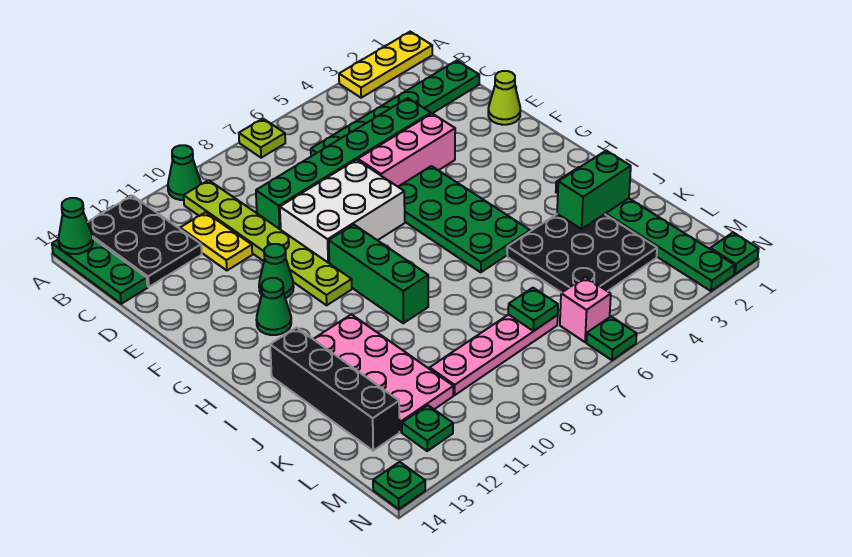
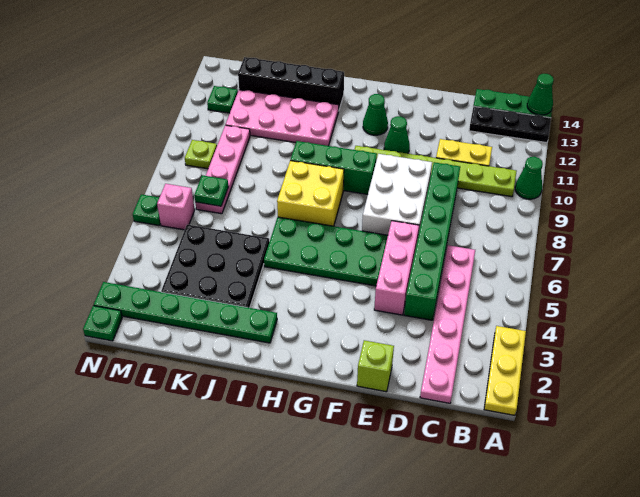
lime plate A7 level 1 -> lime plate M9 level 1
black plate A12:C13 level 1 -> black plate A13:C13 level 1
green plate C1:C6 level 1 -> pink plate C1:C6 level 1
lime cone E1 level 1 -> lime brick E1 level 1
none -> yellow brick H7:I8 level 1
green brick J2:J3 level 2 -> none
green plate N14 level 1 -> none

